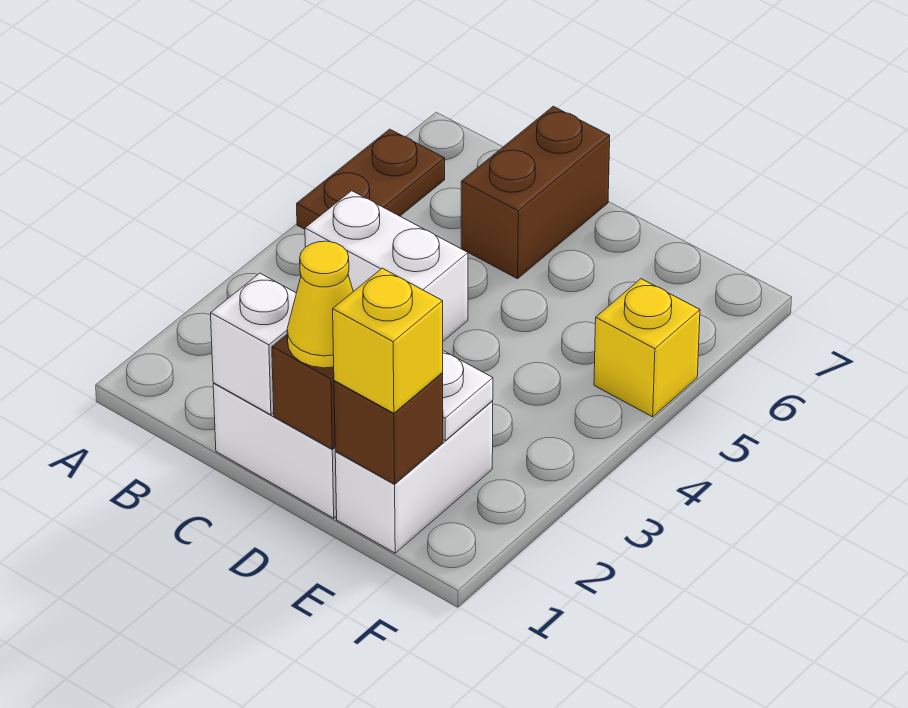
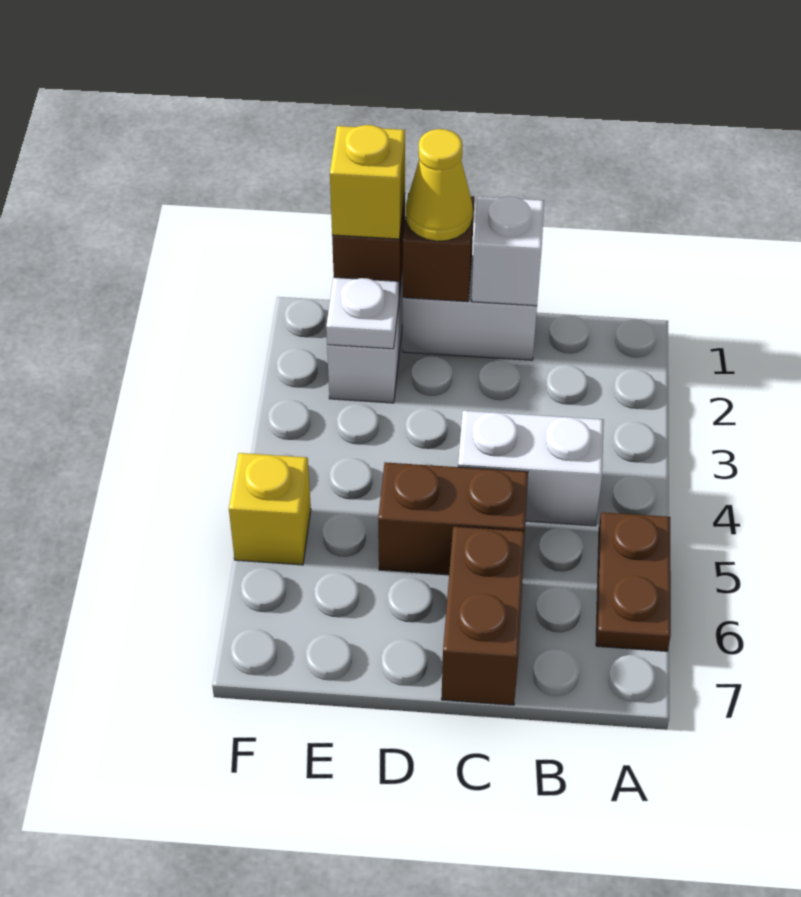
none -> brown brick C5:D5 level 1

